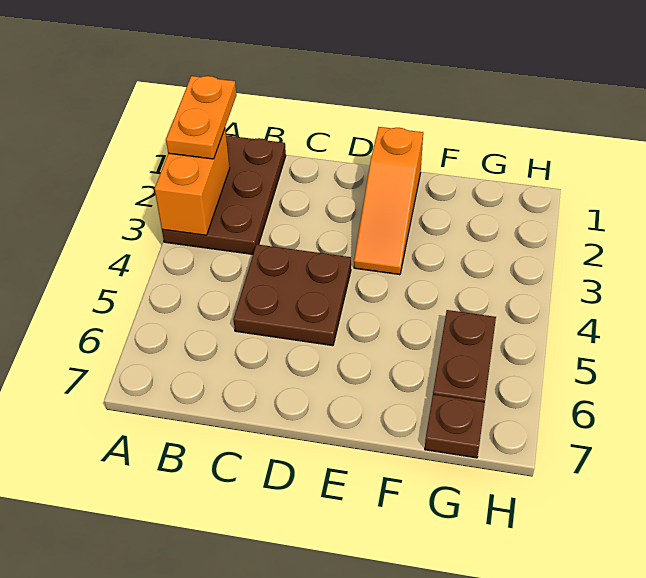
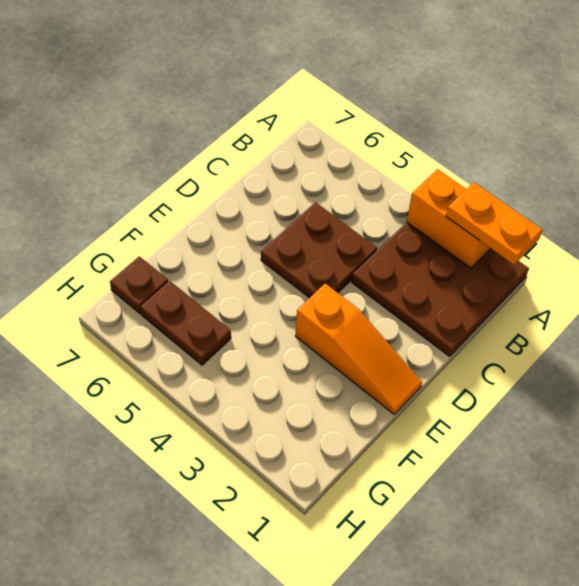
brown plate A1:B3 level 1 -> brown plate A1:C3 level 1
orange slope E1:E3 level 1 top 1 -> orange slope E1:E3 level 1 top 3

